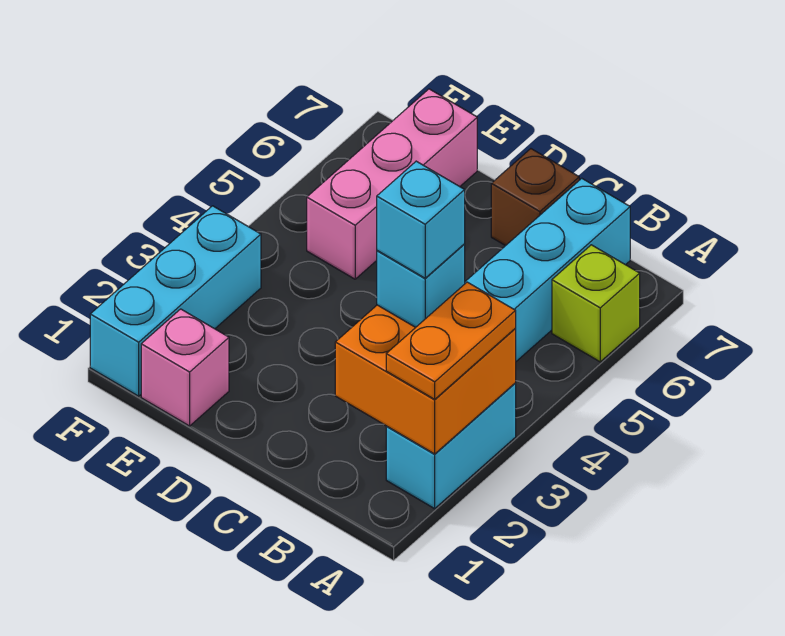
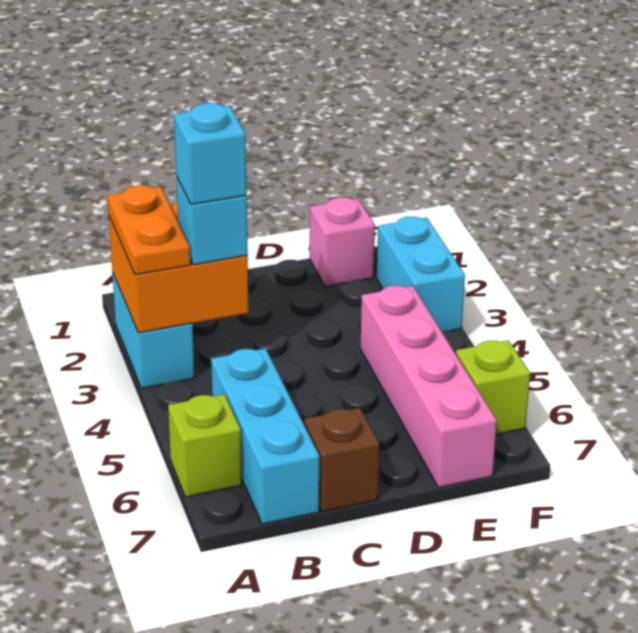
pink brick E5:E7 level 1 -> pink brick E4:E7 level 1
cyan brick F1:F3 level 1 -> cyan brick F2:F3 level 1
none -> lime brick F6 level 1

